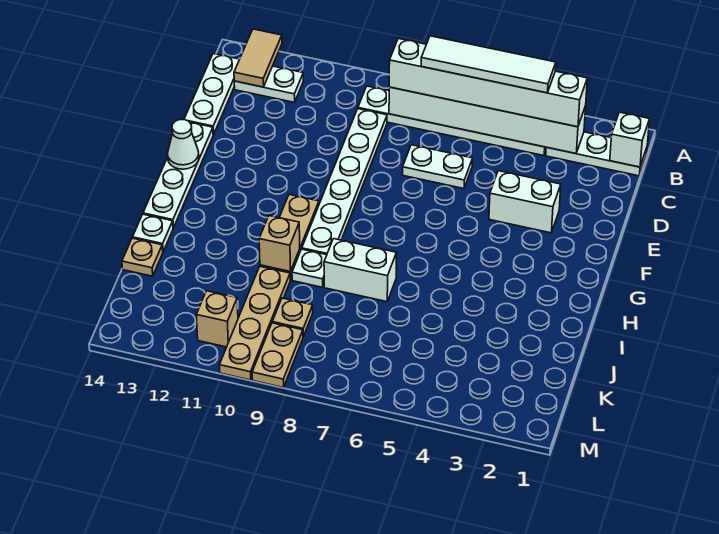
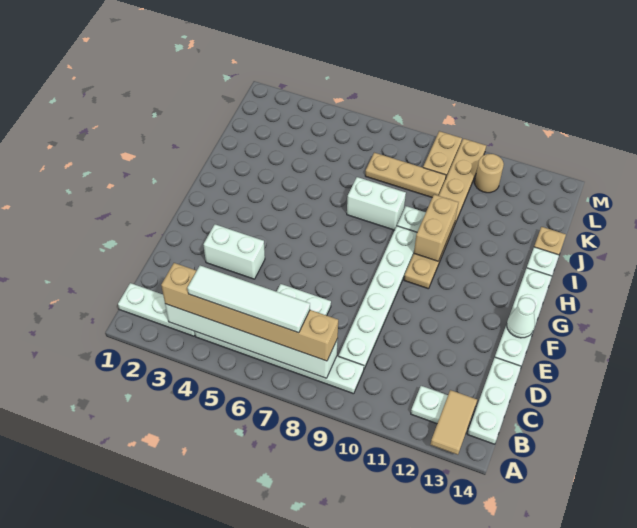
white brick B1 level 2 -> none
white brick B3:B8 level 3 -> tan brick B3:B8 level 3
tan brick I10 level 2 -> tan brick H10:I10 level 2
tan plate K9 level 1 -> tan plate K7:K9 level 1
tan brick L11 level 1 -> tan round brick L11 level 1

